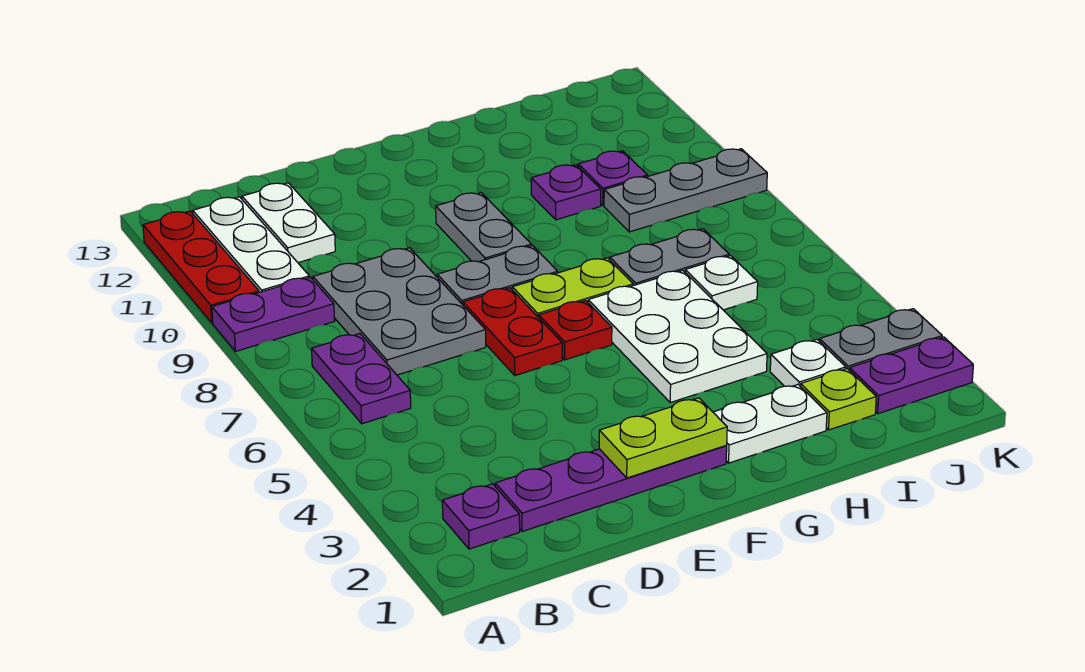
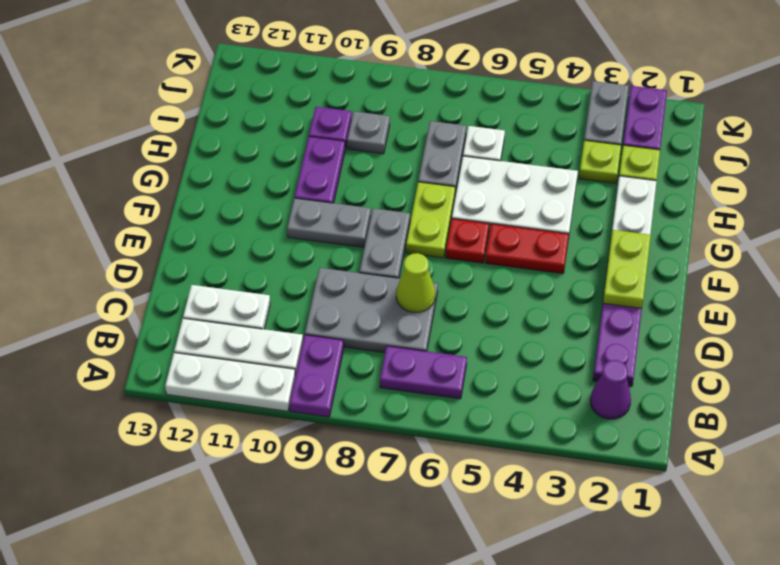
red plate A10:A12 level 1 -> white plate A10:A12 level 1
purple plate B2 level 1 -> purple cone B2 level 1
none -> lime cone D7 level 2
red plate E6:E7 level 1 -> red plate F4:F5 level 1
purple plate H10 level 1 -> purple plate G10:H10 level 1
white plate I3 level 1 -> lime plate I3 level 1
grey plate I9:K9 level 1 -> grey plate I9 level 1

